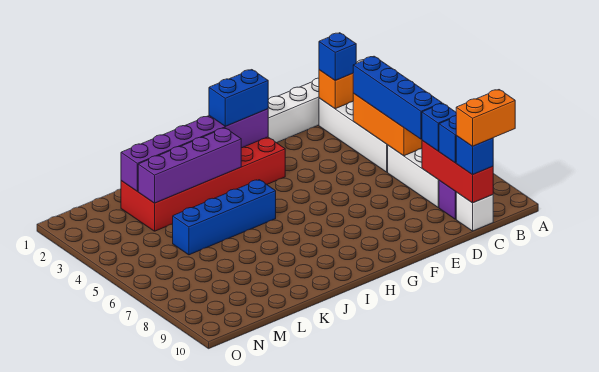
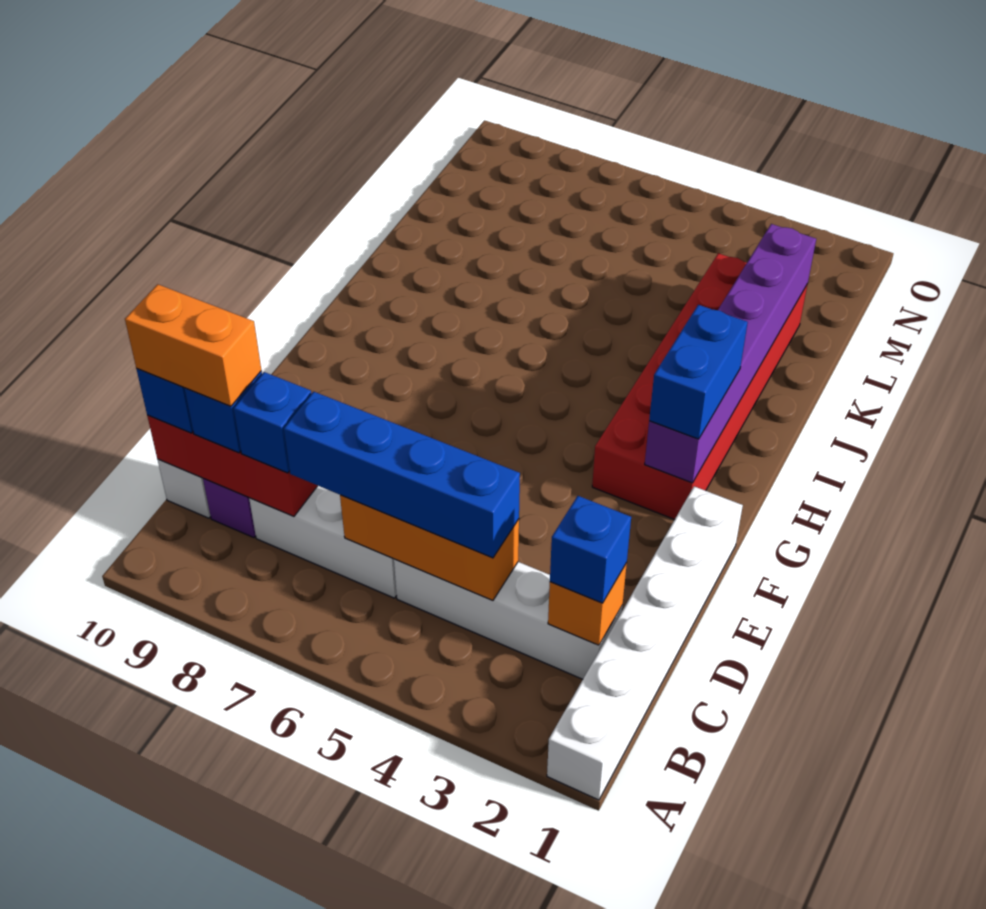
orange brick B10:C10 level 4 -> orange brick C9:C10 level 4
purple brick I3:L3 level 2 -> none
blue brick I5:L5 level 1 -> none

